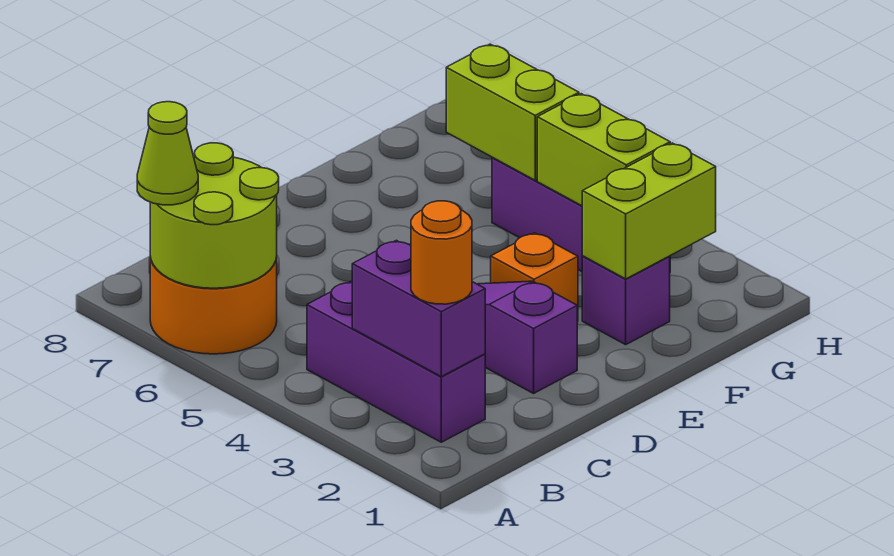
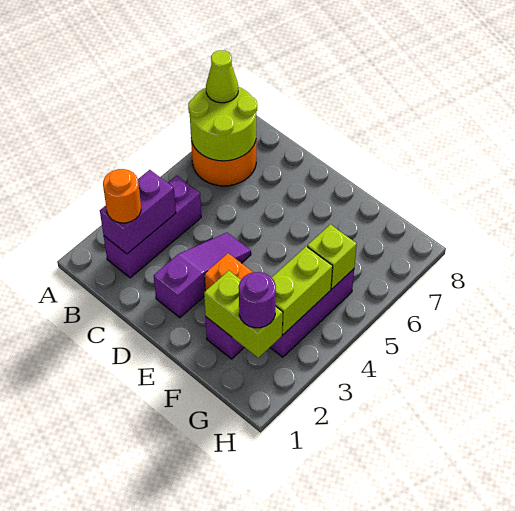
none -> purple round brick G2 level 3
lime brick G5:G6 level 2 -> lime brick G5 level 2

